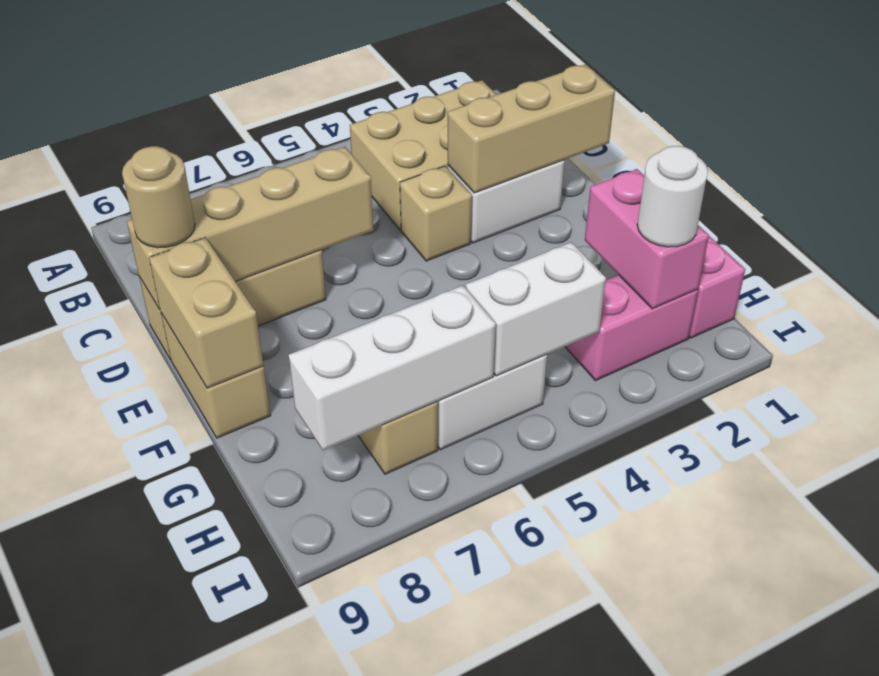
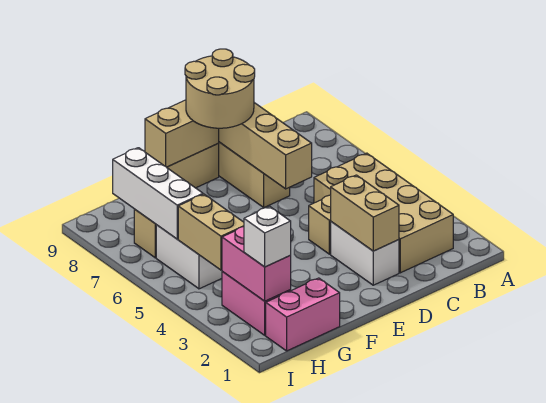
tan brick B2:C4 level 1 -> tan brick B2:C5 level 1
tan brick D1:D3 level 2 -> tan brick D2:D3 level 2
tan round brick D9 level 3 -> tan round brick D8:E9 level 3
pink brick G2:H2 level 2 -> pink brick H2:H3 level 2
white round brick H2 level 3 -> white brick H2 level 3
white brick H4:H5 level 2 -> tan brick H4:H5 level 2

